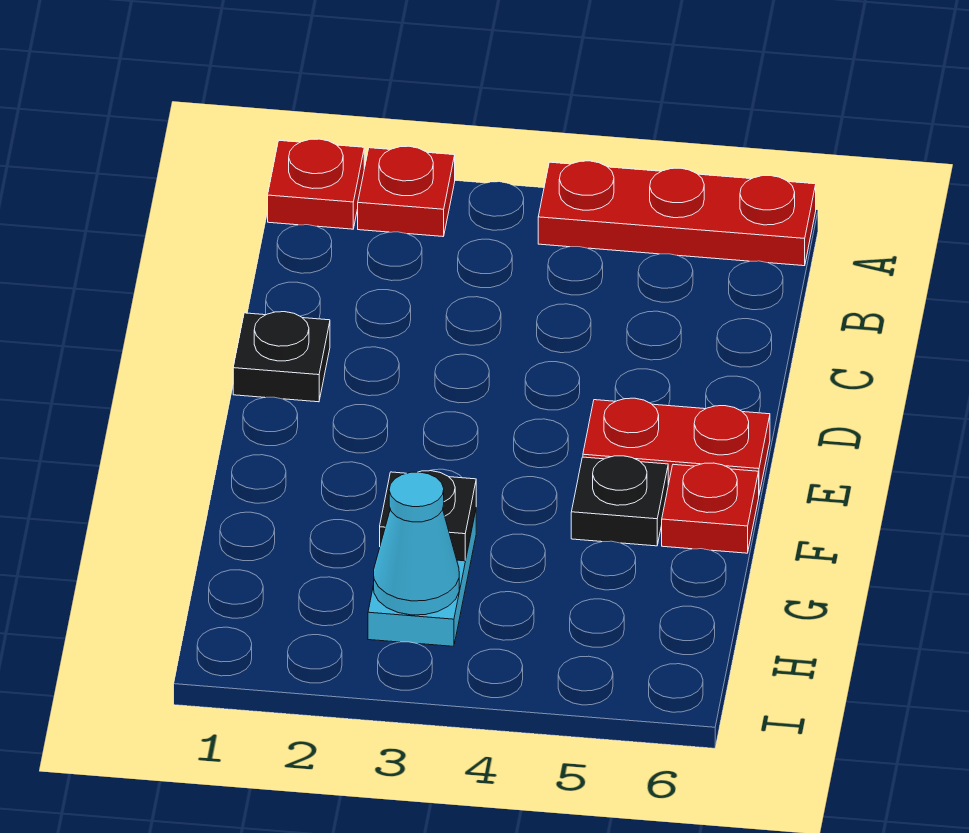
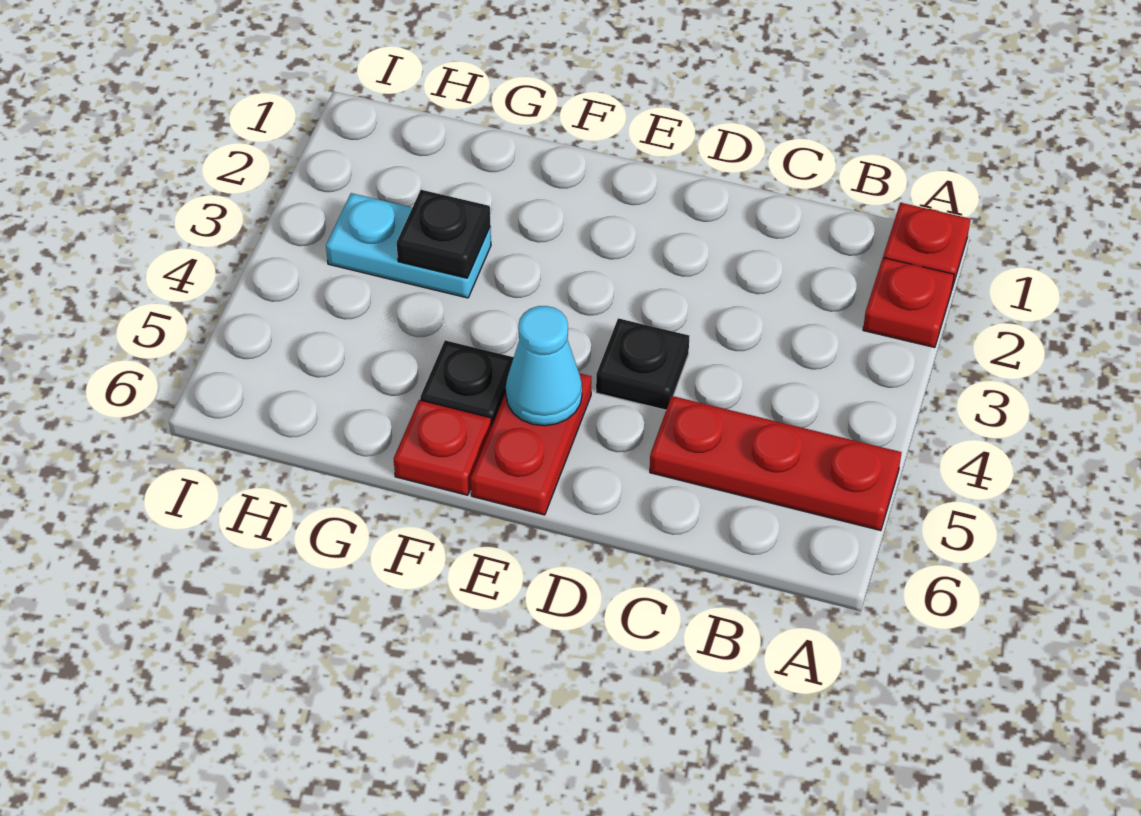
red plate A4:A6 level 1 -> red plate A5:C5 level 1
black plate D1 level 1 -> black plate D4 level 1
cyan cone H3 level 2 -> cyan cone E5 level 2

